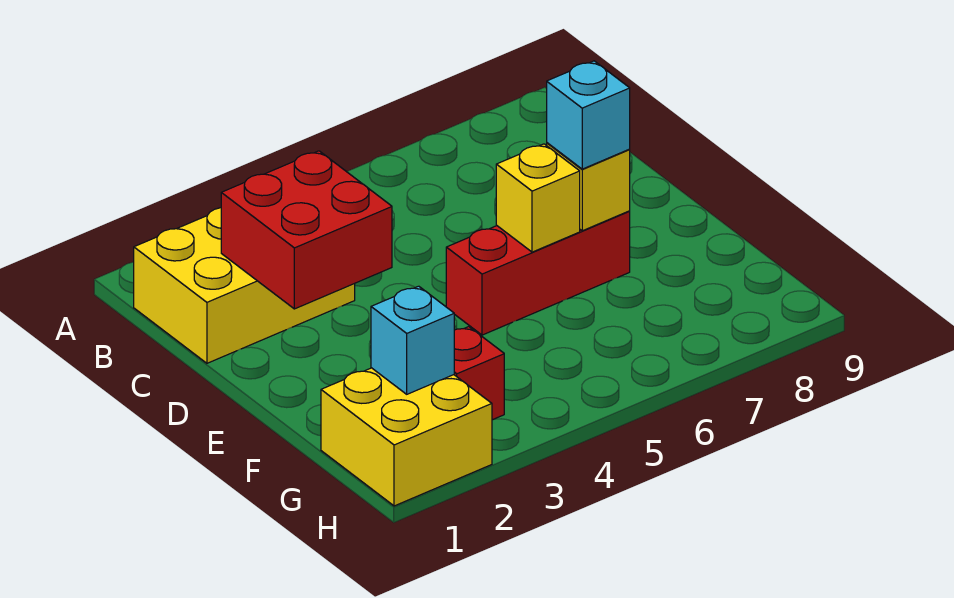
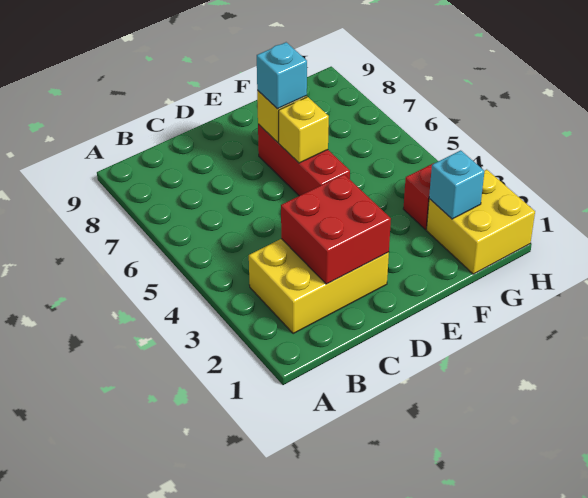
yellow brick B1:C3 level 1 -> yellow brick B2:D3 level 1

